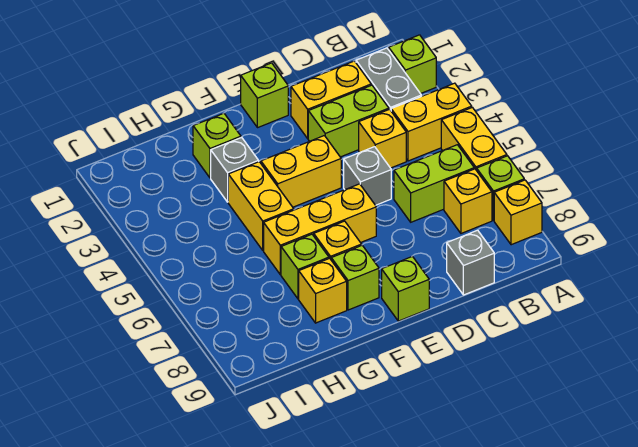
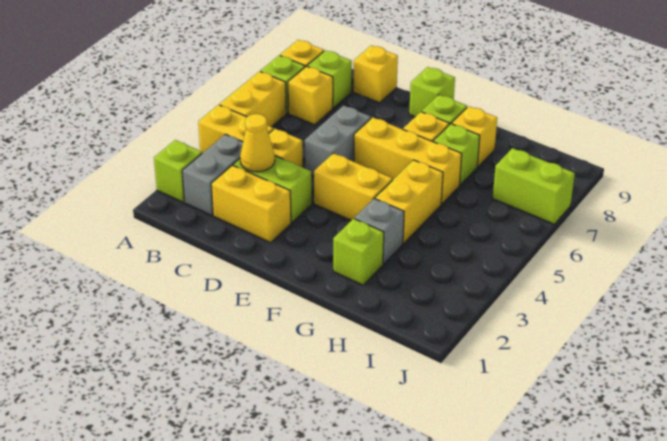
lime brick B6:C6 level 1 -> lime brick I7:J7 level 1
none -> yellow cone C3 level 2
grey brick C9 level 1 -> yellow brick C9 level 1
grey brick D5 level 1 -> grey brick D5:D6 level 1
lime brick E1 level 1 -> lime brick B8 level 1

